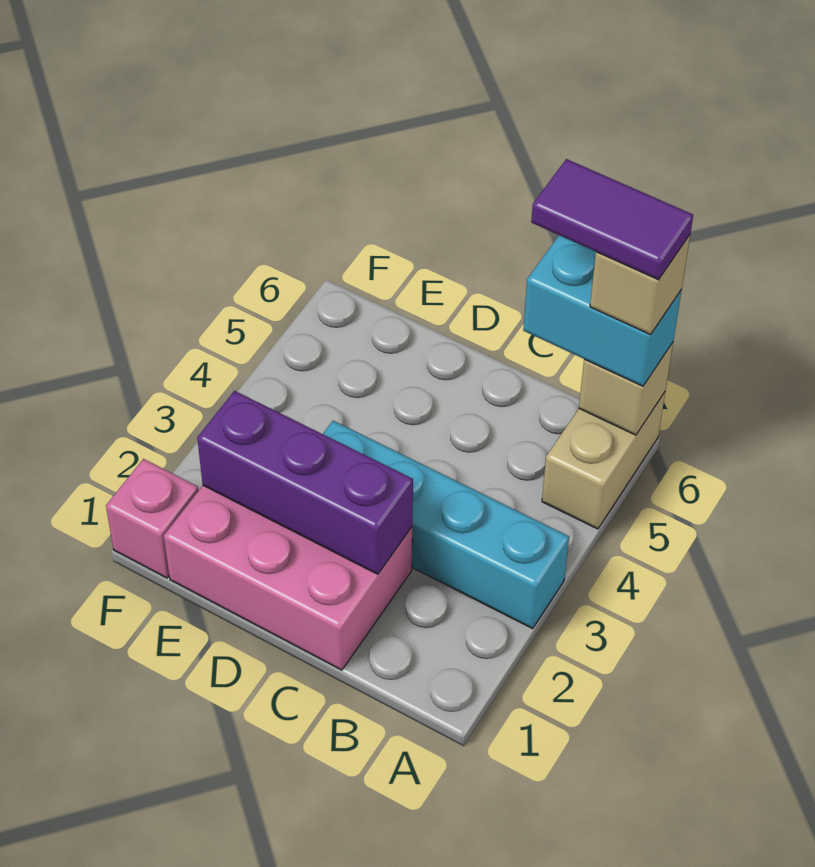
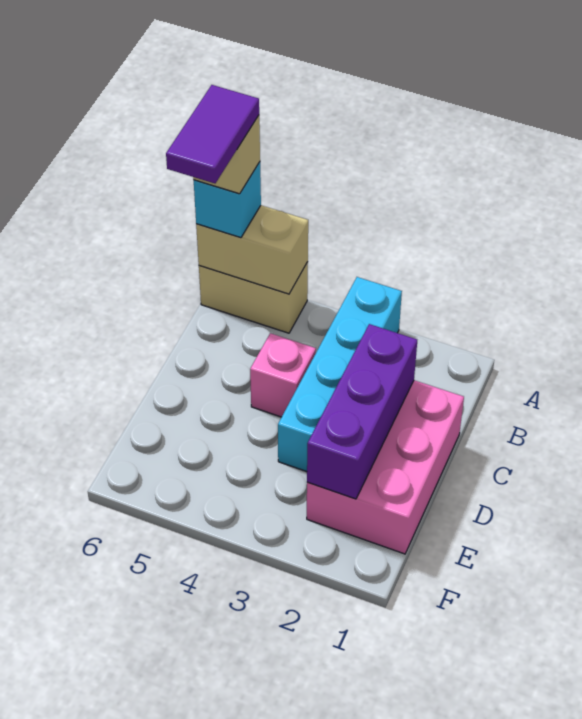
tan brick A6 level 2 -> tan brick A5:A6 level 2
cyan brick A6:B6 level 3 -> cyan brick A6 level 3
pink brick F1 level 1 -> pink brick C4 level 1

